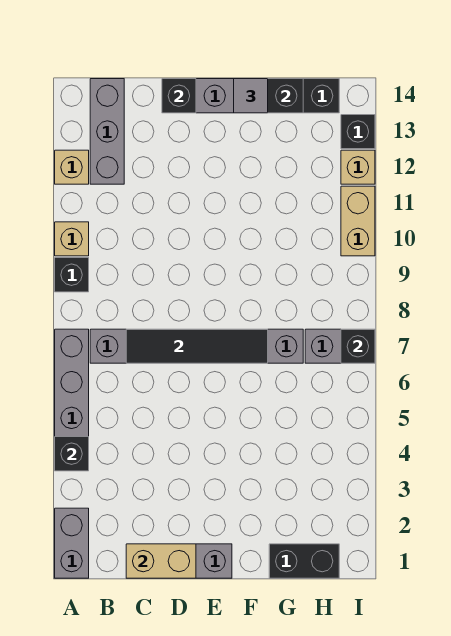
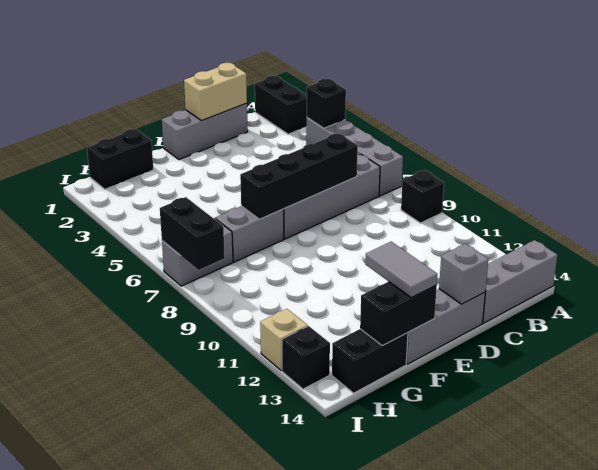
grey brick A1:A2 level 1 -> black brick A1:A2 level 1
tan brick A10 level 1 -> none
tan brick A12 level 1 -> none
grey brick B12:B14 level 1 -> grey brick A14:C14 level 1
black tile C7:F7 level 2 -> black brick C7:F7 level 2
black brick D14 level 2 -> grey brick D14 level 2
grey tile F14 level 3 -> grey tile F13:F14 level 3
black brick I7 level 2 -> black brick I7:I8 level 2
tan brick I10:I11 level 1 -> none

